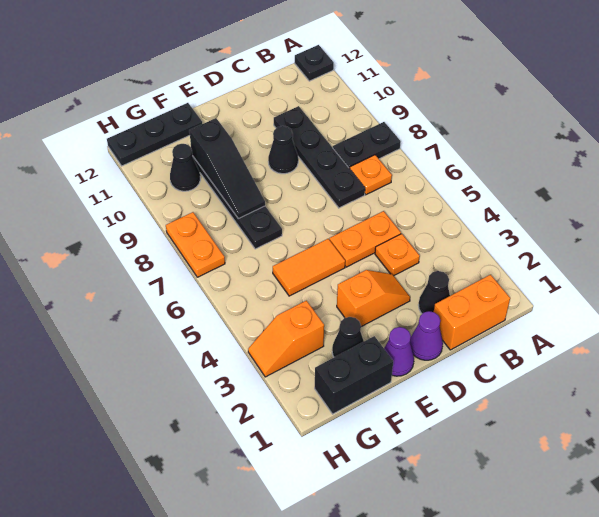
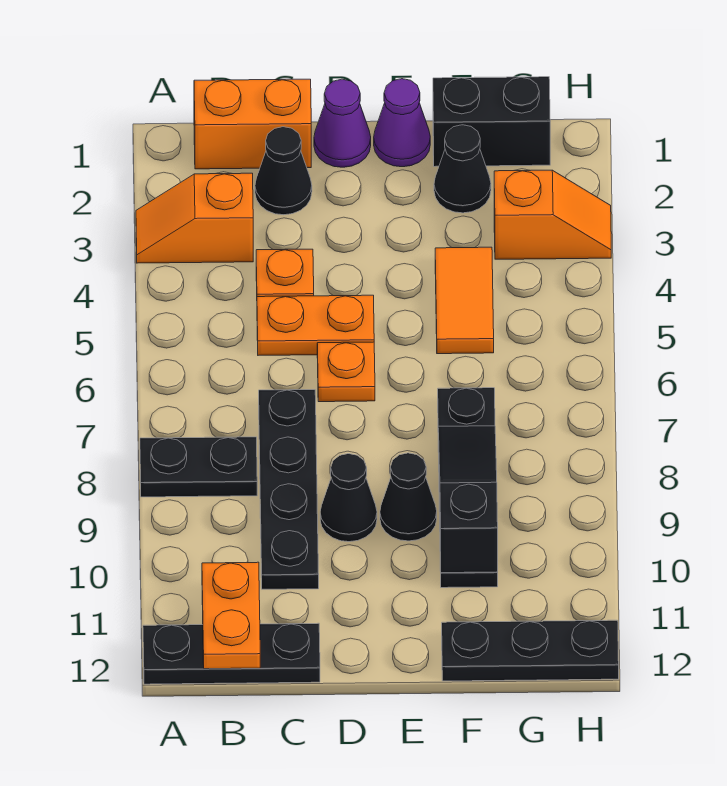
black plate A12 level 1 -> black plate A12:C12 level 1
orange plate B7 level 1 -> orange plate D6 level 1
orange slope D3:E3 level 1 top E -> orange slope A3:B3 level 1 top B
orange tile E5:F5 level 1 -> orange tile F4:F5 level 1
black cone G10 level 1 -> black cone E9 level 1
orange plate H7:H8 level 1 -> orange plate B11:B12 level 2

